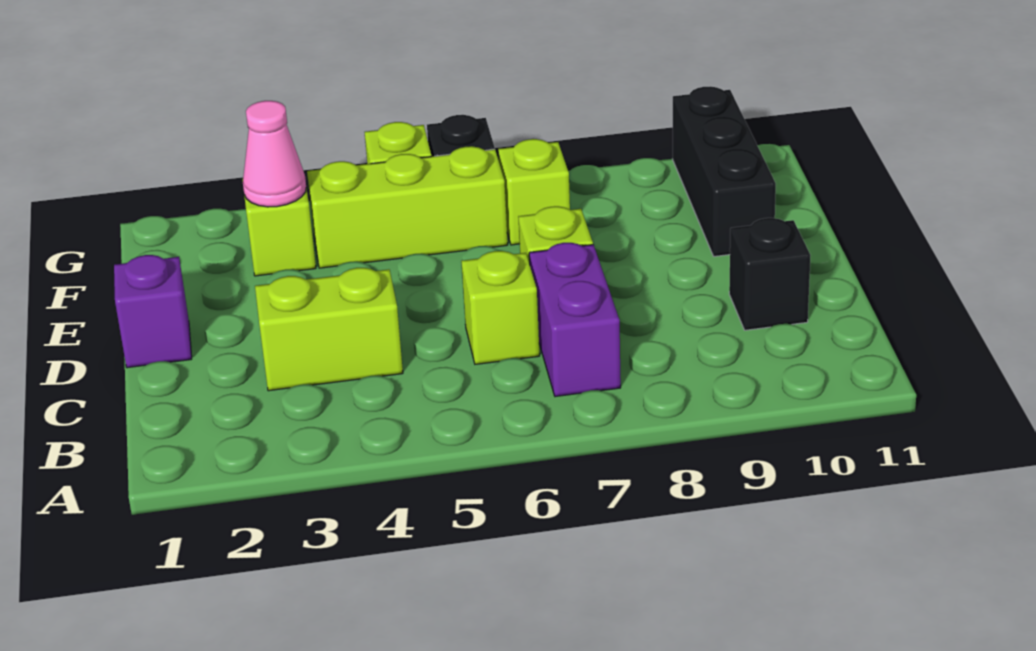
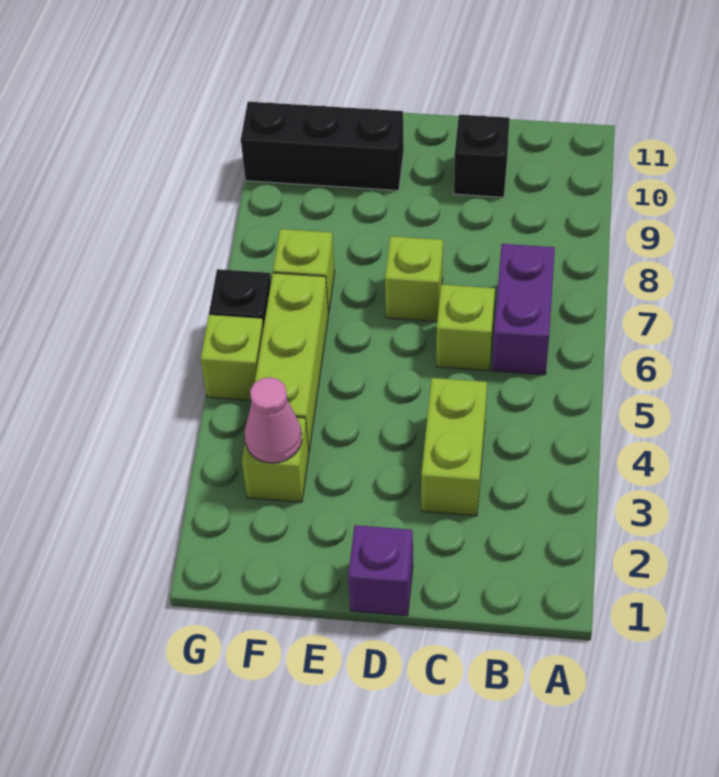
purple brick B7:C7 level 1 -> purple brick B6:B7 level 1

